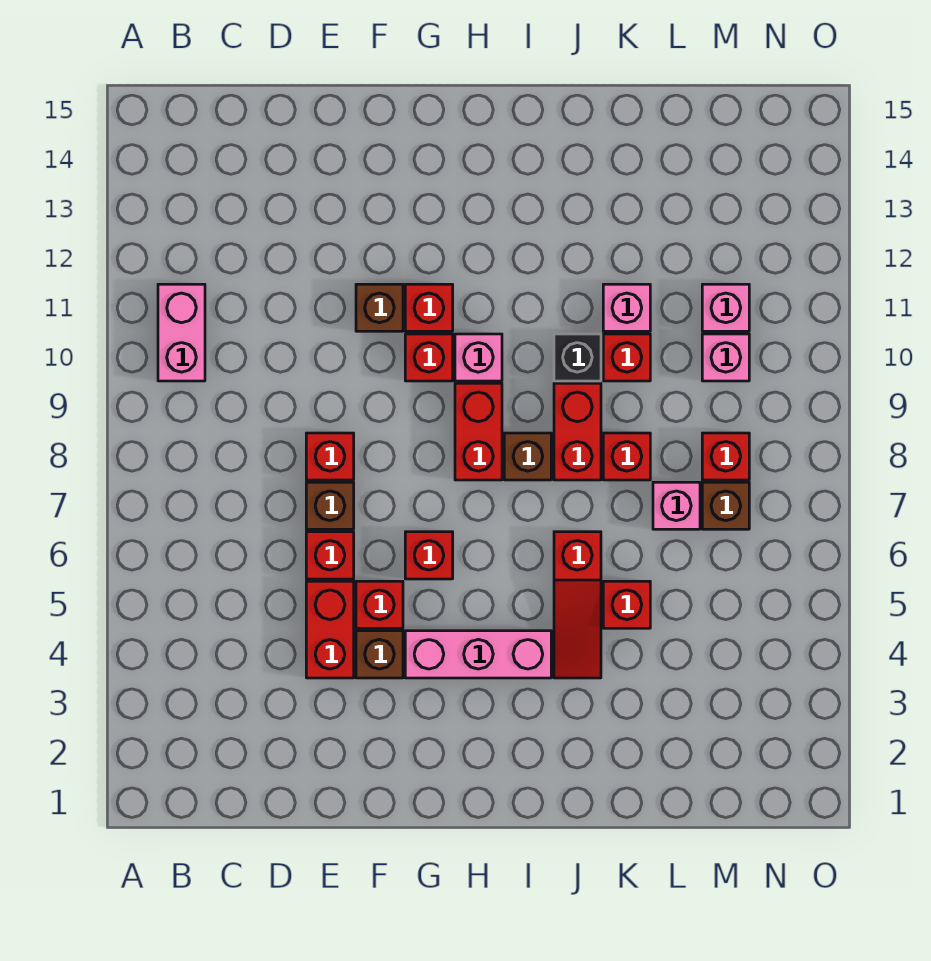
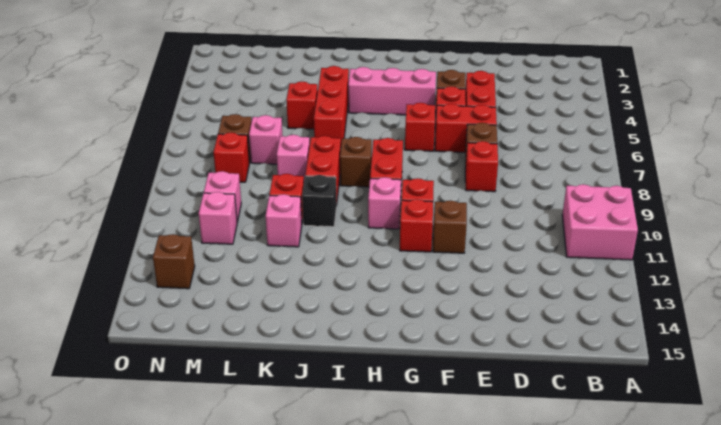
pink brick B10:B11 level 1 -> pink brick A10:B11 level 1
red brick E6 level 1 -> red brick E6:F6 level 1
red slope J4:J6 level 1 top 6 -> red brick J4:J6 level 1
red brick K8 level 1 -> pink brick K8 level 1
none -> brown brick N13 level 1

